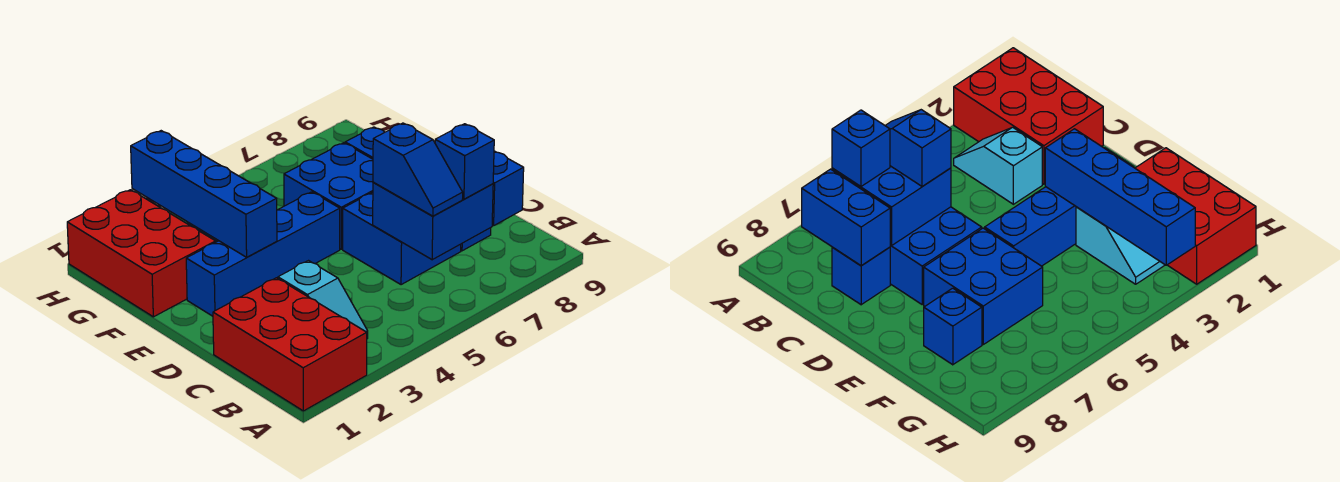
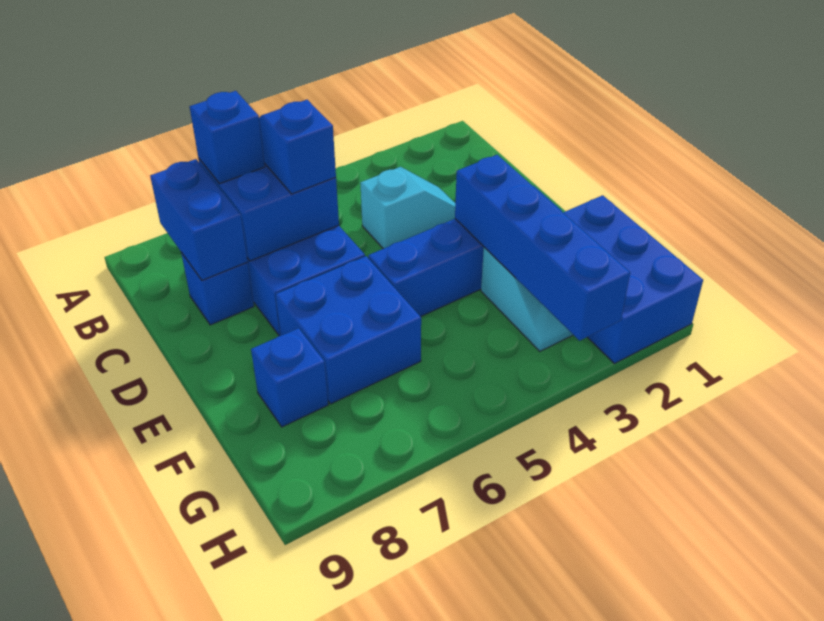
red brick A1:C2 level 1 -> none
cyan slope B3:C3 level 1 top C -> cyan slope C3:C4 level 1 top 4
red brick F1:H2 level 1 -> blue brick F1:H2 level 1

